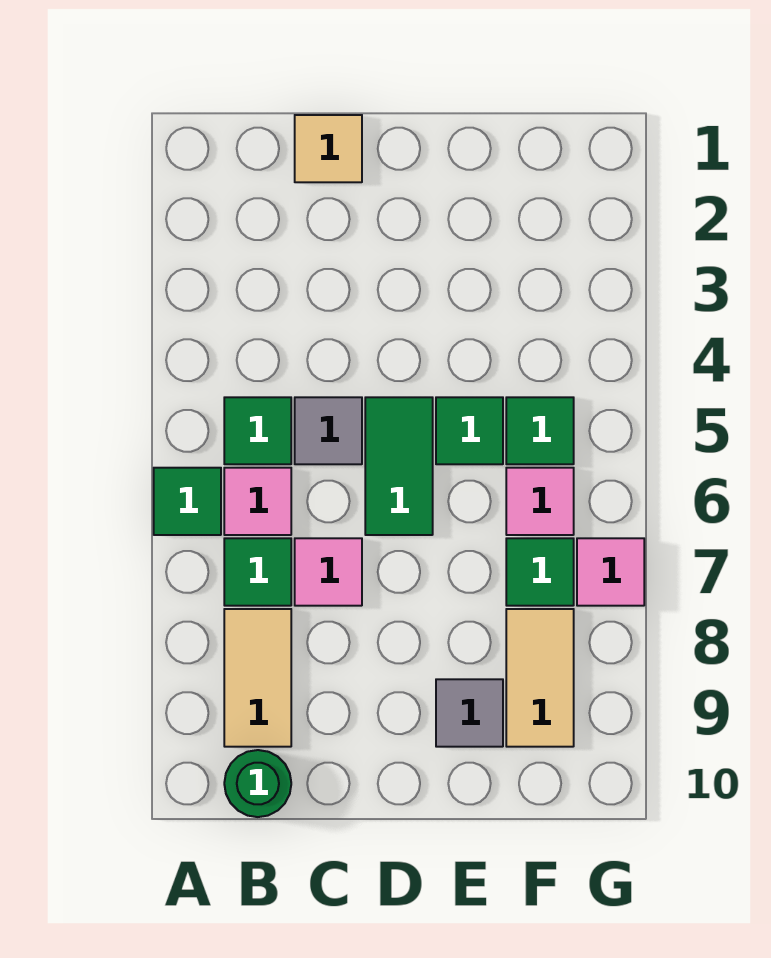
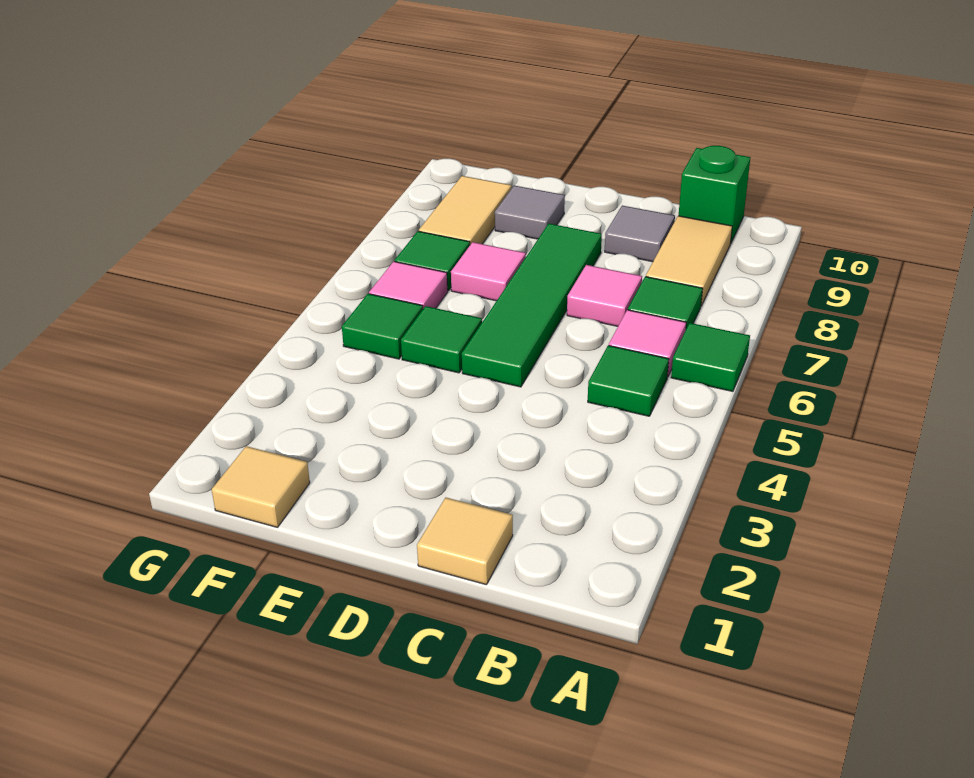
green round brick B10 level 1 -> green brick B10 level 1
grey tile C5 level 1 -> grey tile C9 level 1
green tile D5:D6 level 1 -> green tile D5:D8 level 1
none -> tan tile F1 level 1
pink tile G7 level 1 -> pink tile E7 level 1

